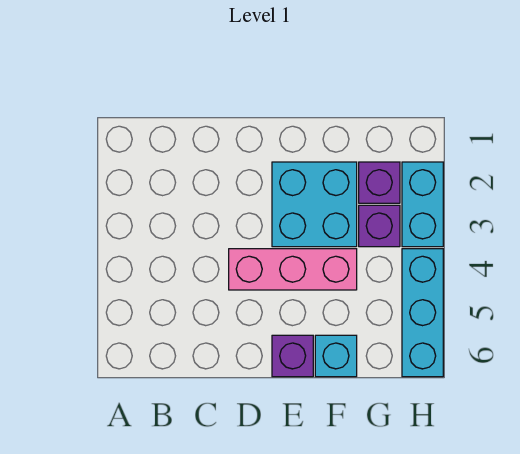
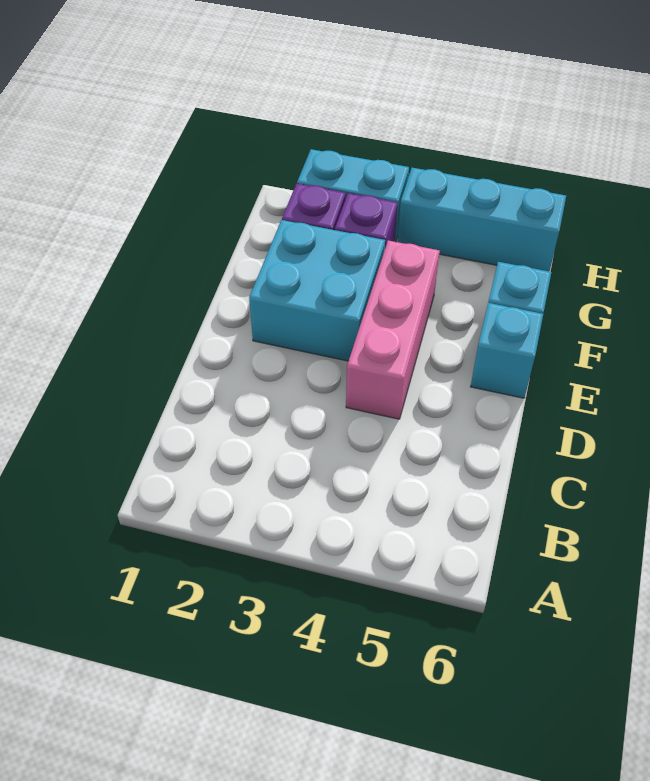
purple brick E6 level 1 -> cyan brick E6 level 1

